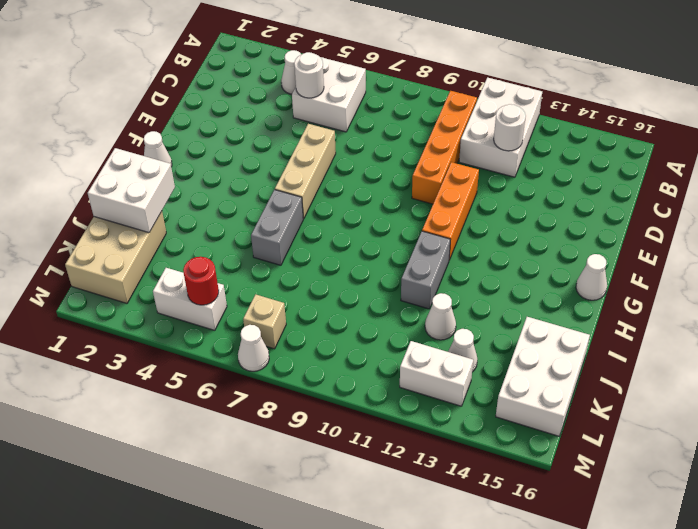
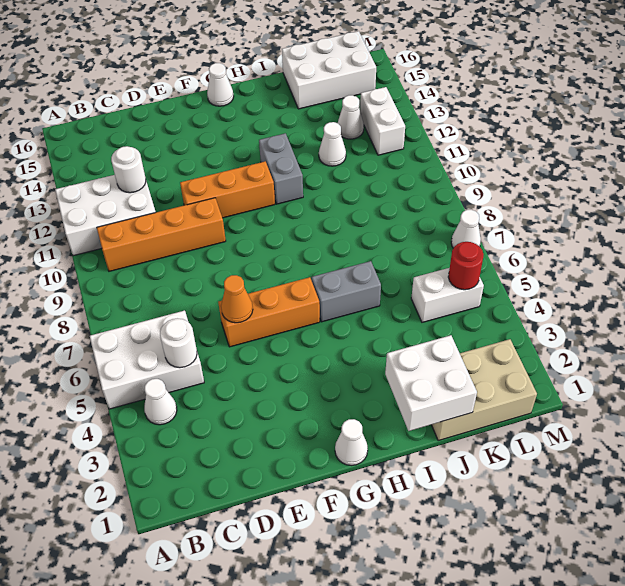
white brick B5:C6 level 1 -> white brick A5:C6 level 1
tan brick E6:G6 level 1 -> orange brick E6:G6 level 1
none -> orange cone E6 level 2
grey brick H11:I11 level 1 -> grey brick H11:H12 level 1
white brick L4:L5 level 1 -> white brick K5:L5 level 1
tan brick L7 level 1 -> none

